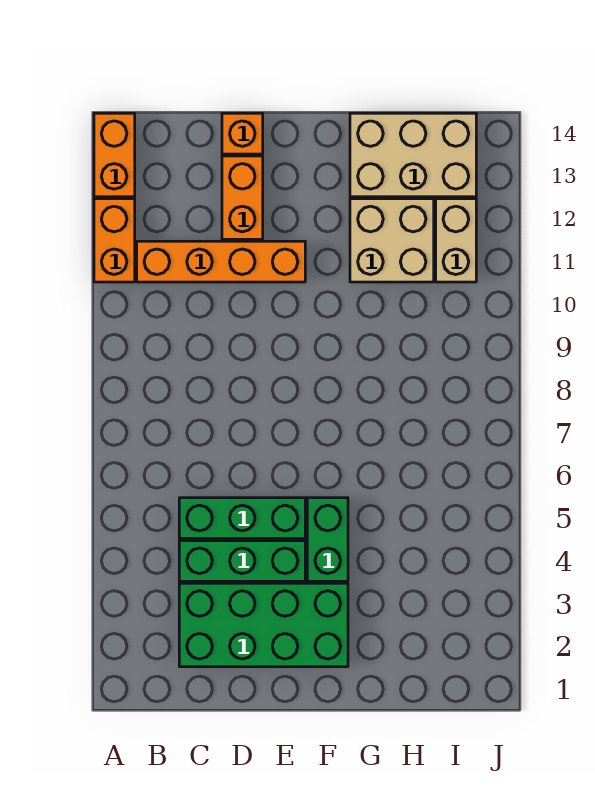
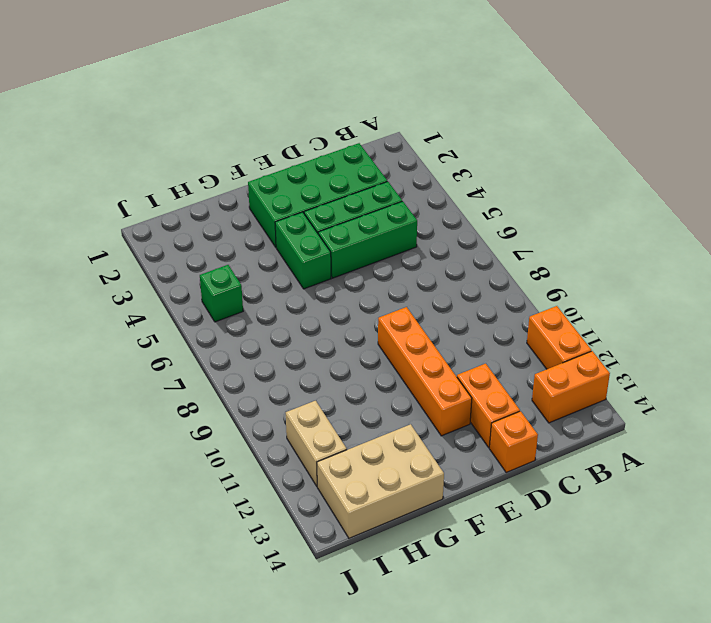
orange brick A13:A14 level 1 -> orange brick A13:B13 level 1
orange brick B11:E11 level 1 -> orange brick E9:E12 level 1
tan brick G11:H12 level 1 -> none
none -> green brick I5 level 1

